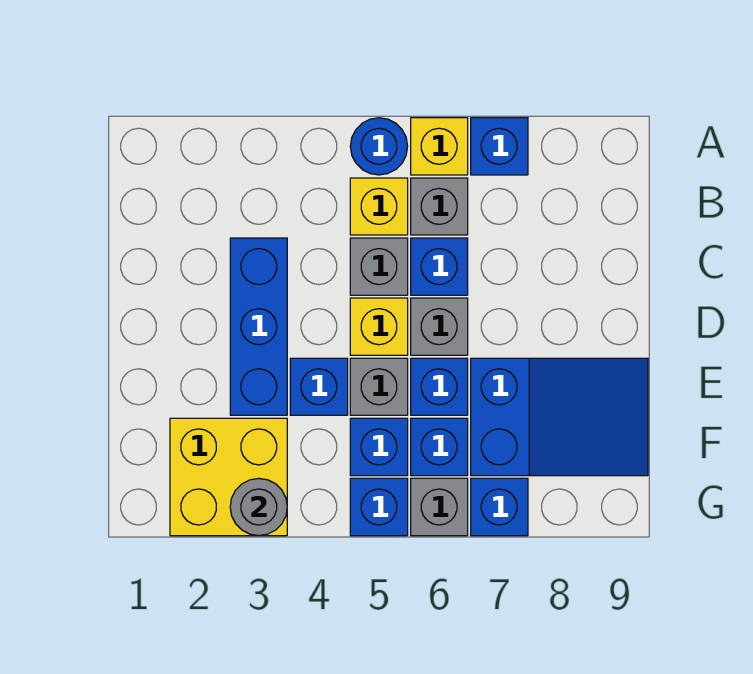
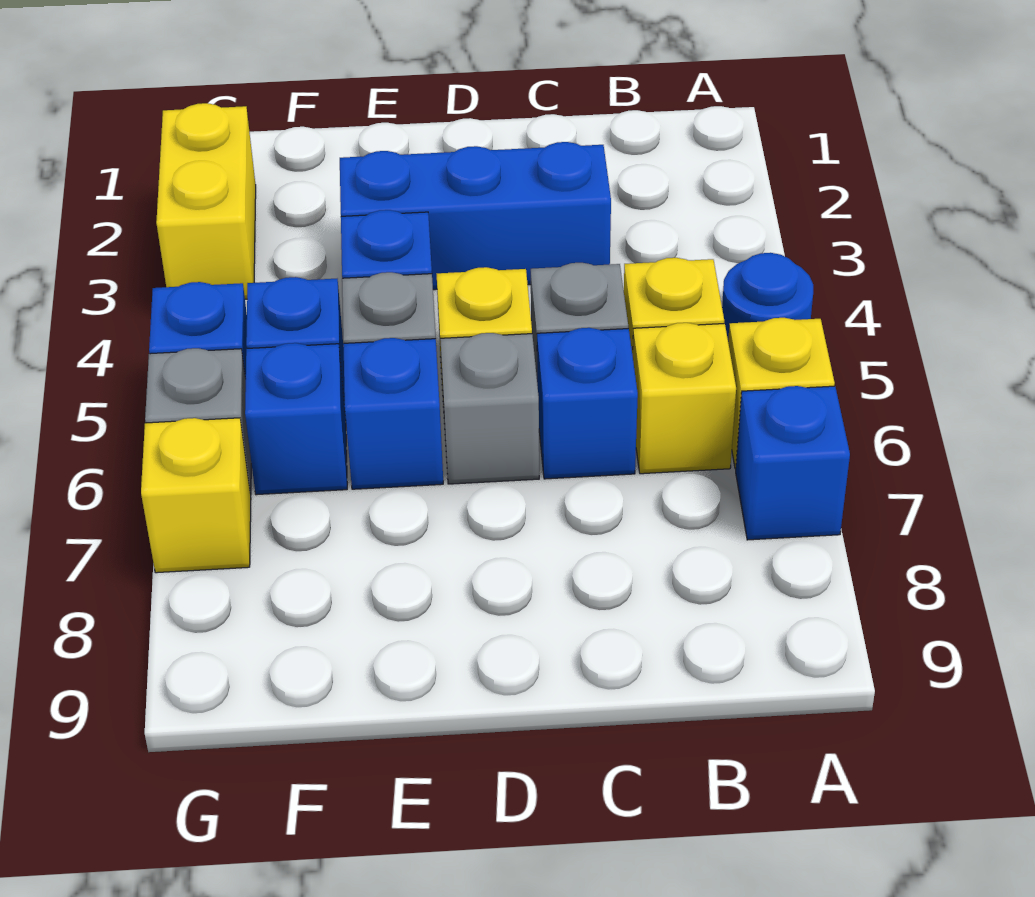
grey brick B6 level 1 -> yellow brick B6 level 1
blue slope E7:F9 level 1 top 7 -> none
yellow brick F2:G3 level 1 -> yellow brick G2:G3 level 1
grey round brick G3 level 2 -> none
blue brick G7 level 1 -> yellow brick G7 level 1

